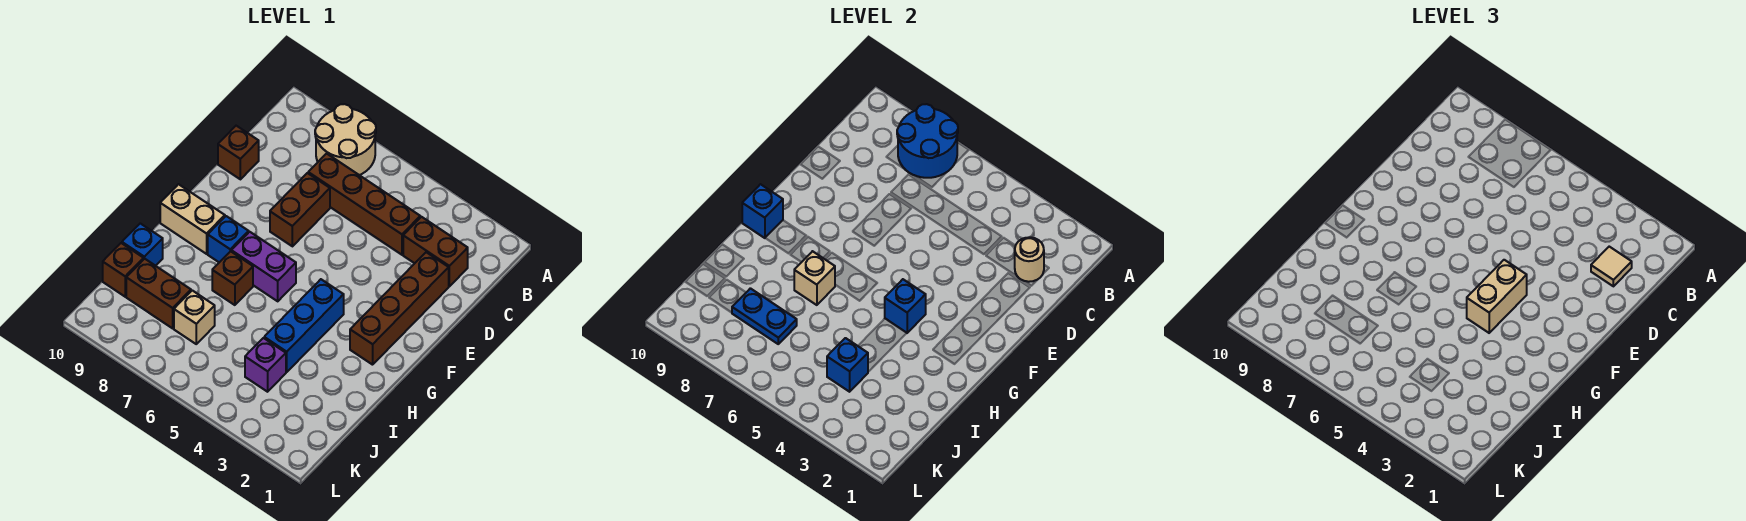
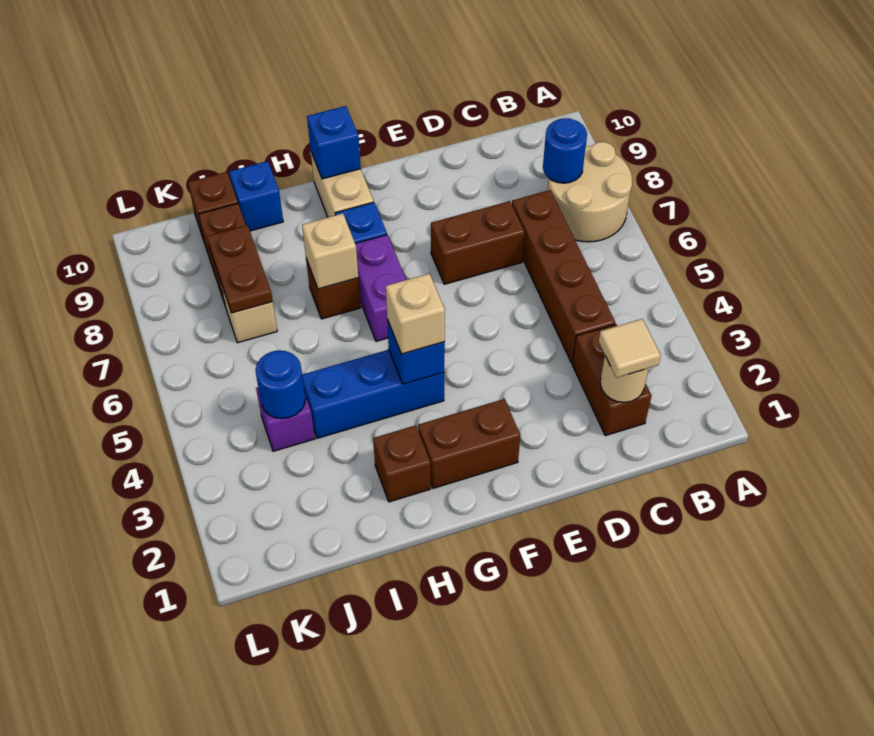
blue round brick A7:B8 level 2 -> blue round brick B8 level 2
brown brick D2:G2 level 1 -> brown brick F2:G2 level 1
brown brick D10 level 1 -> brown brick H2 level 1
tan brick F4:G4 level 3 -> tan brick G4 level 3
blue brick J4 level 2 -> blue round brick J4 level 2
blue plate J7:J8 level 2 -> brown plate J7:J8 level 2

